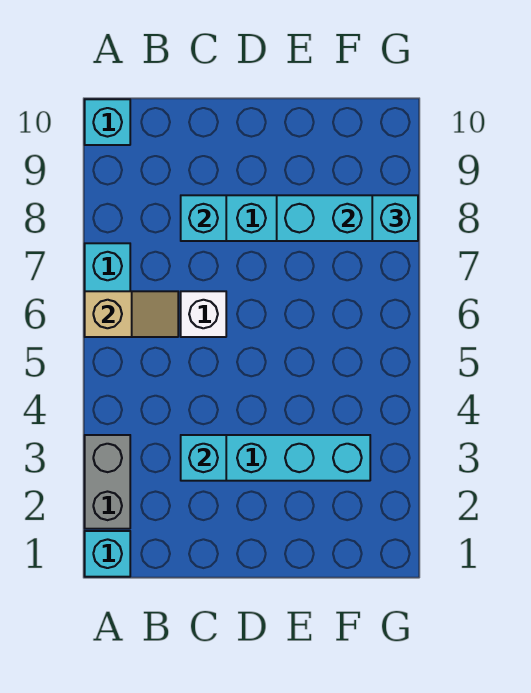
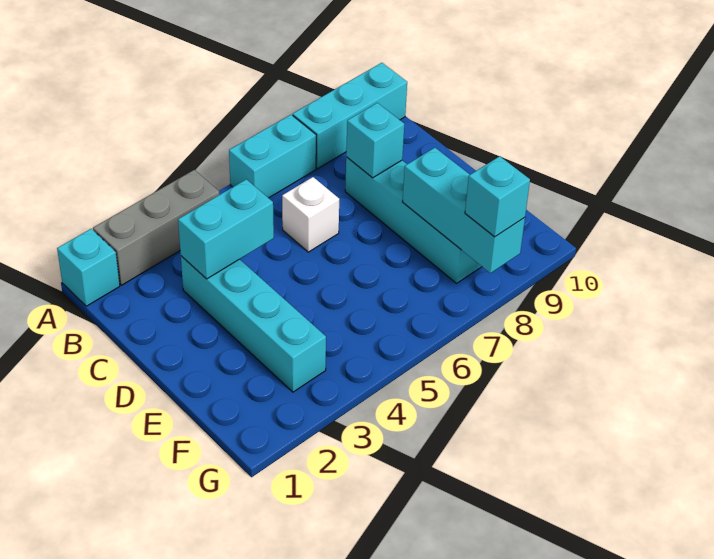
grey brick A2:A3 level 1 -> grey brick A2:A4 level 1
tan slope A6:B6 level 2 top A -> none
cyan brick A10 level 1 -> cyan brick A8:A10 level 1
cyan brick C3 level 2 -> cyan brick C3:C4 level 2

